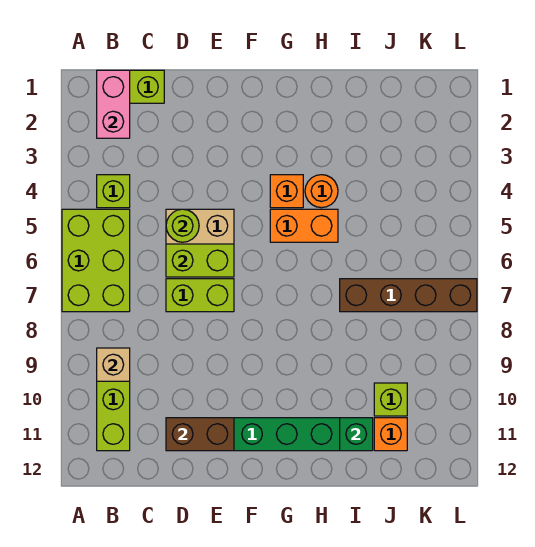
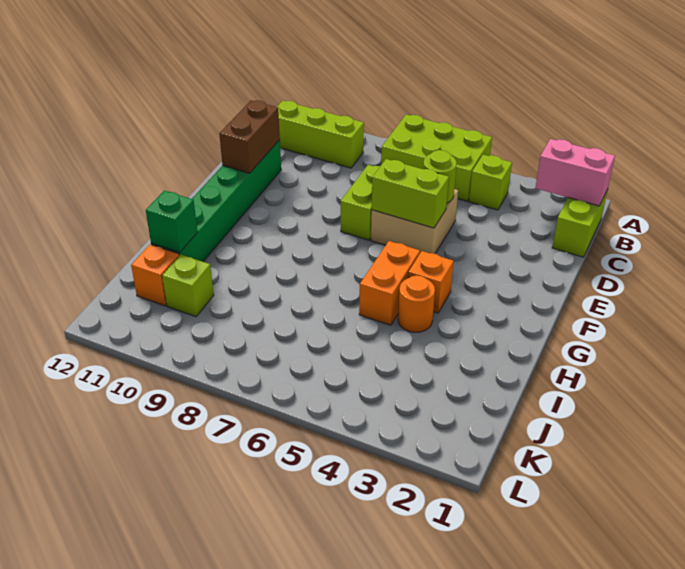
tan brick B9 level 2 -> none
lime brick D6:E6 level 2 -> lime brick E5:E6 level 2
brown brick I7:L7 level 1 -> none

